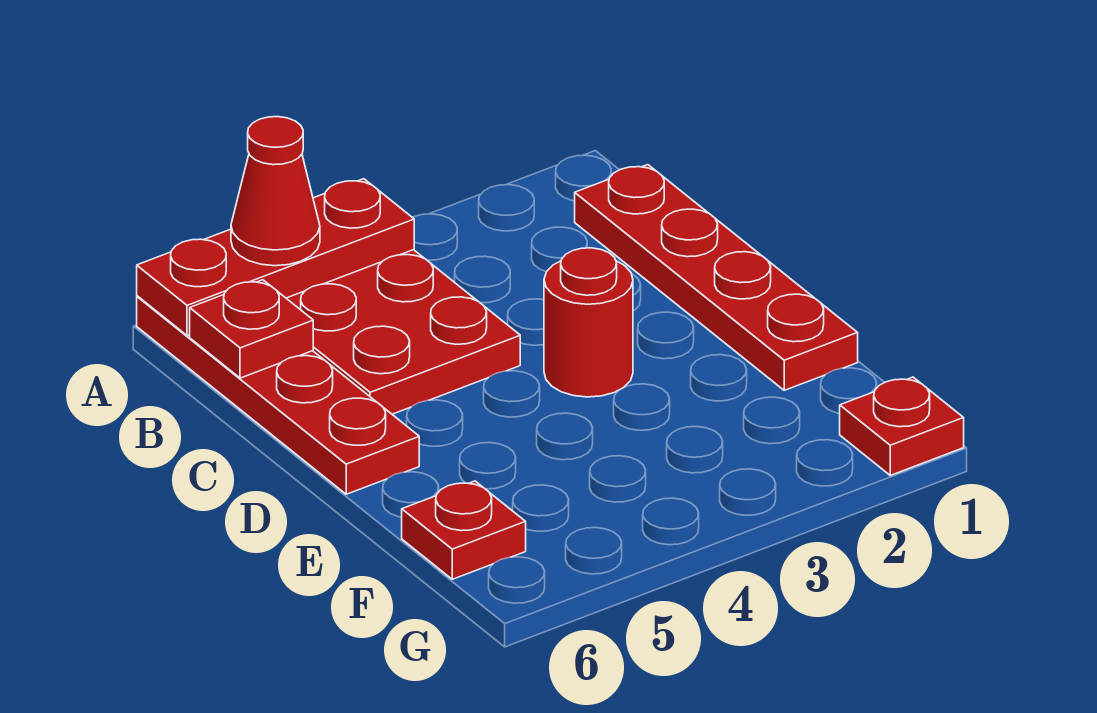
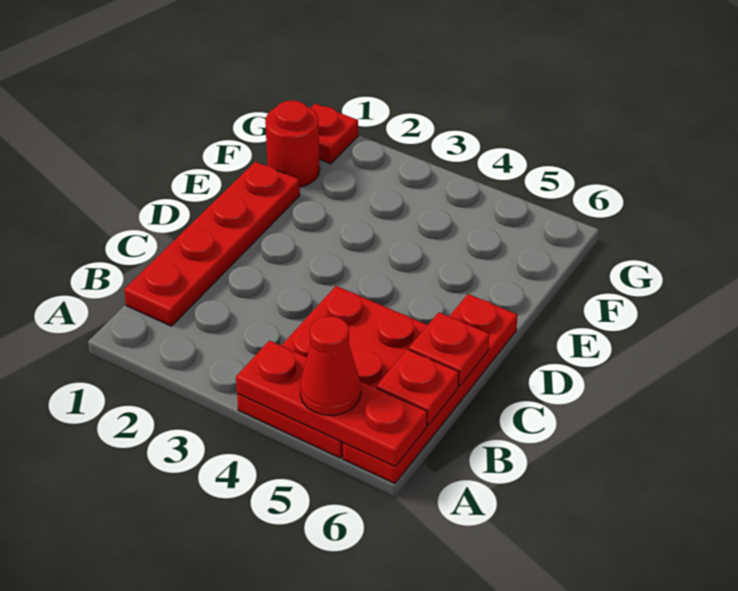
red round brick D3 level 1 -> red round brick F1 level 1
red plate F6 level 1 -> red plate C6 level 2

